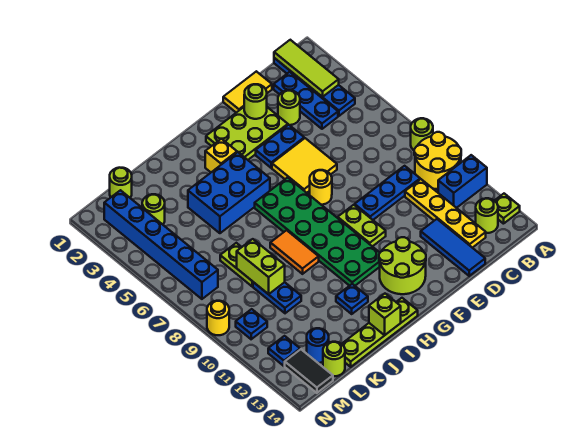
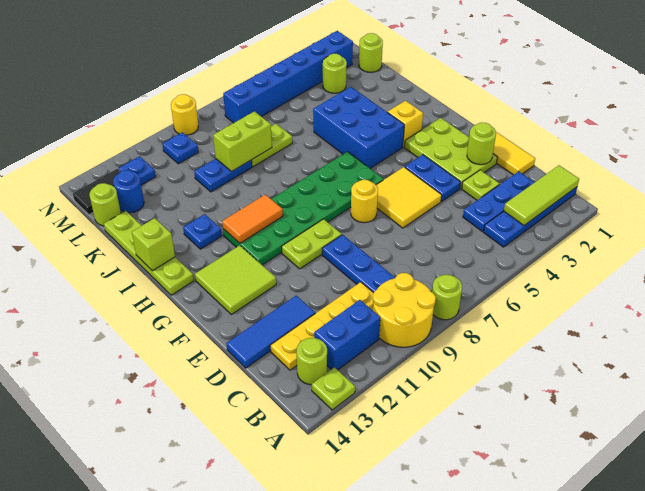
blue brick A11:B11 level 1 -> blue brick B11:B12 level 1
lime round brick D3 level 1 -> lime plate D3 level 1
lime round brick F12:G13 level 1 -> lime tile F12:G13 level 1
orange tile I8:I9 level 1 -> orange tile H10:H11 level 2

